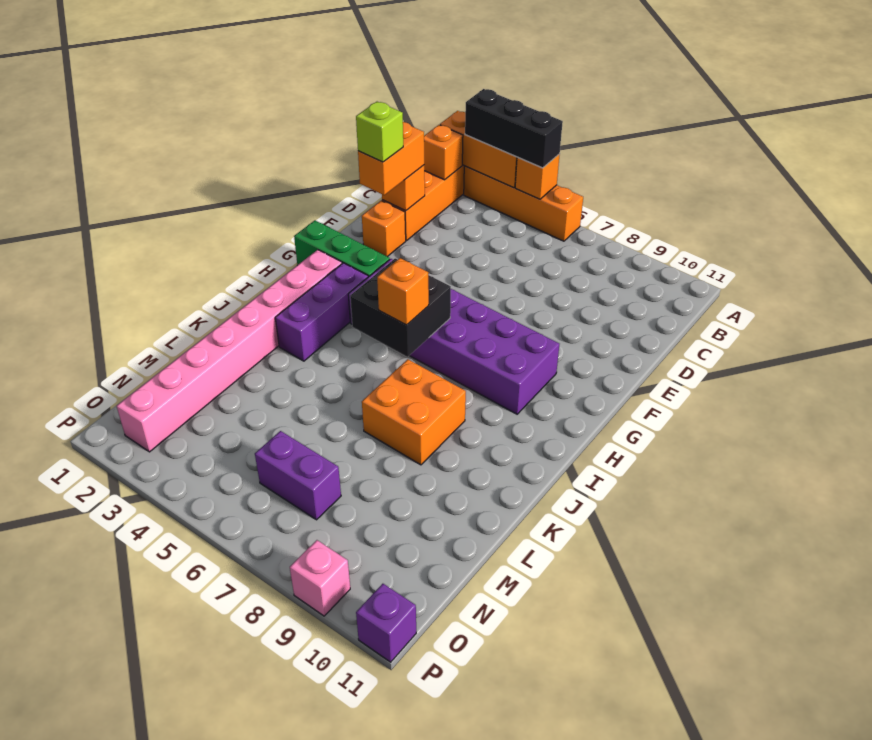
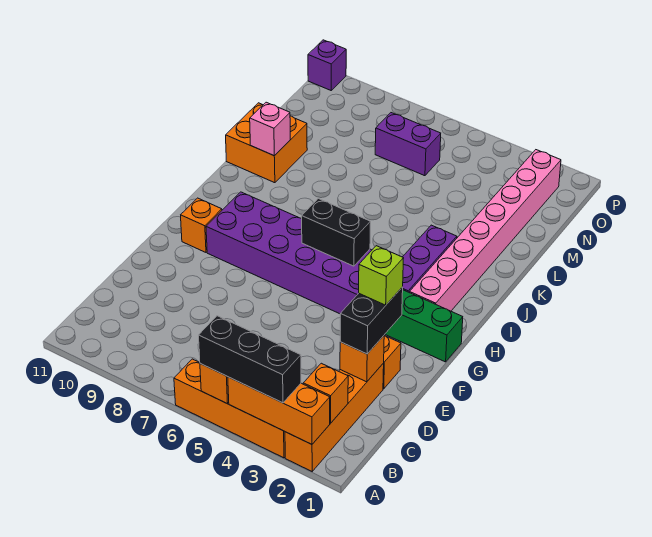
orange brick D2:E2 level 3 -> black brick D2:E2 level 3
black brick H5:I6 level 2 -> black brick H5:H6 level 2
orange brick I6 level 3 -> orange brick G10 level 1
orange brick J7:K8 level 1 -> orange brick K10:L11 level 1
pink brick P9 level 1 -> pink brick K10 level 2

